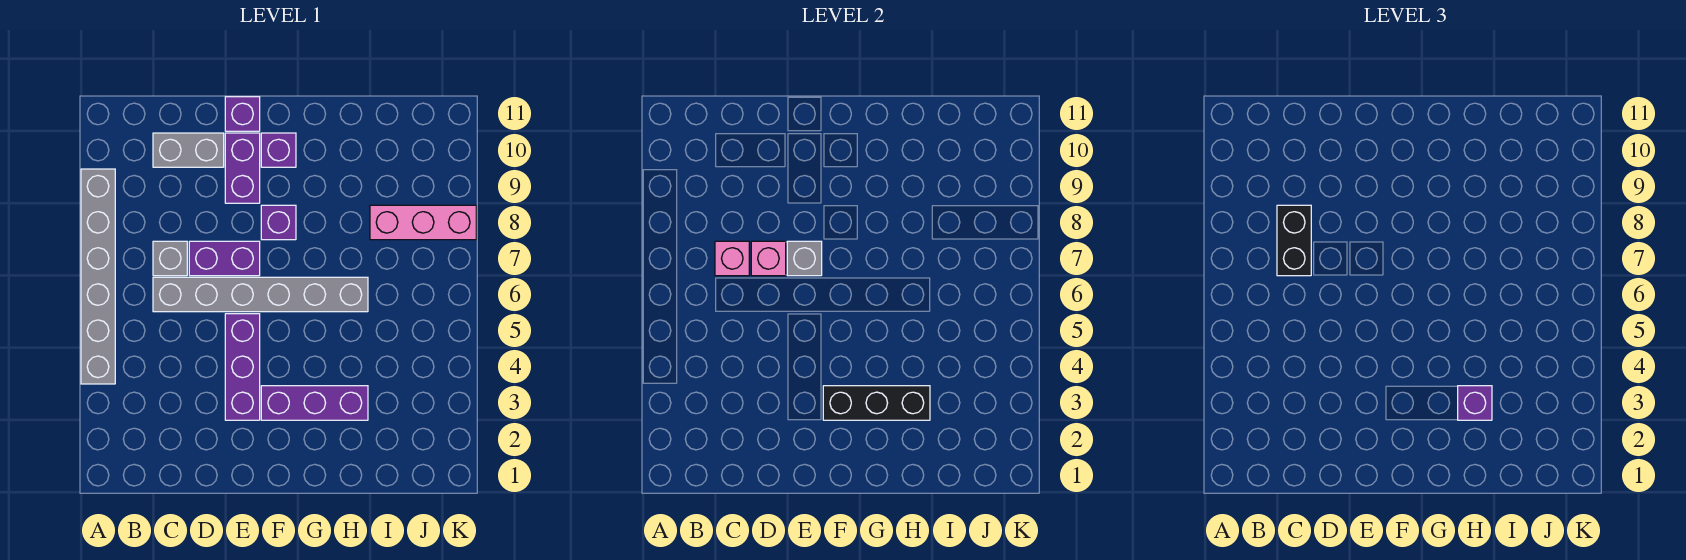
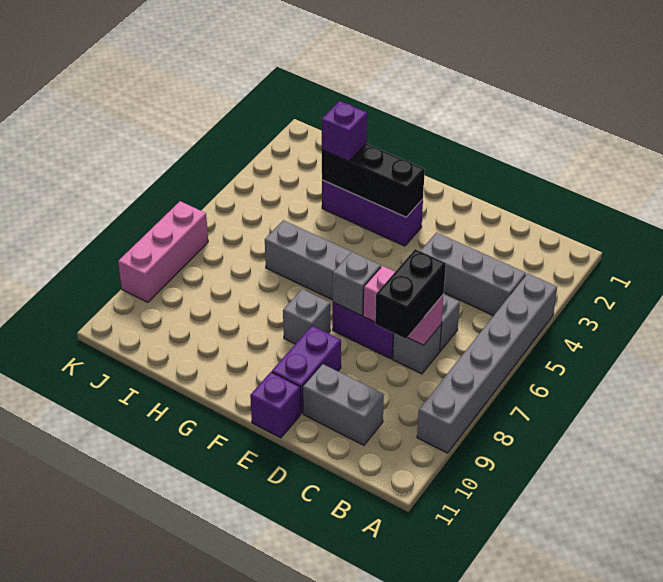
none -> grey brick B4:D4 level 1
purple brick E3:E5 level 1 -> none
purple brick F8 level 1 -> grey brick F8 level 1
purple brick F10 level 1 -> none
pink brick I8:K8 level 1 -> pink brick K7:K9 level 1

